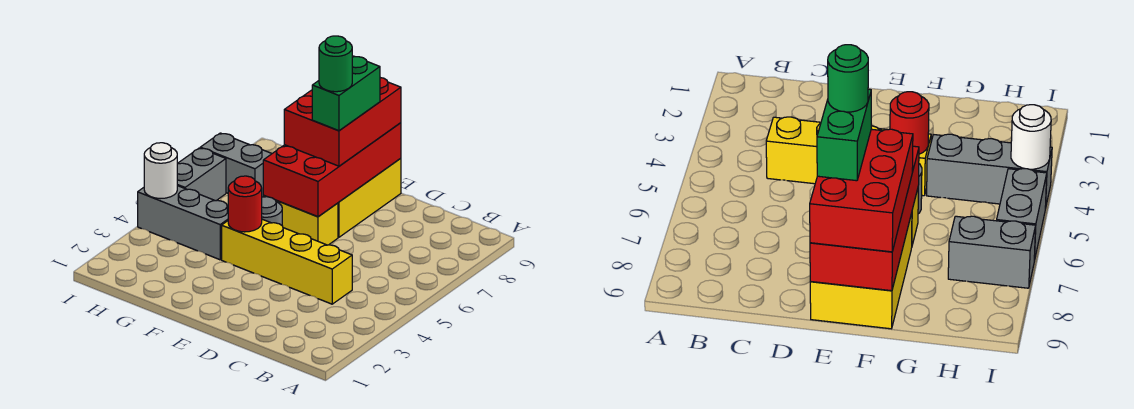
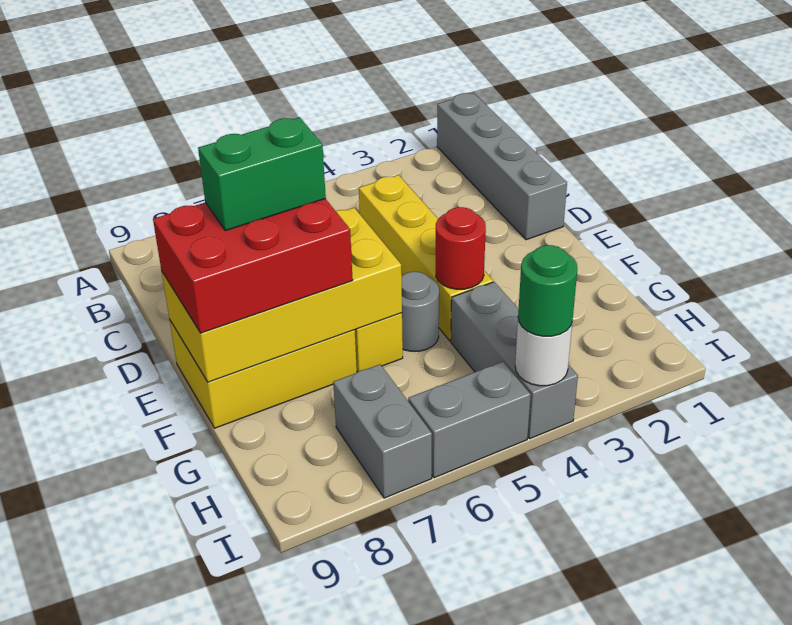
none -> grey brick A1:D1 level 1
red brick E6:F9 level 2 -> yellow brick E6:F9 level 2
green round brick E7 level 5 -> green round brick I4 level 3

